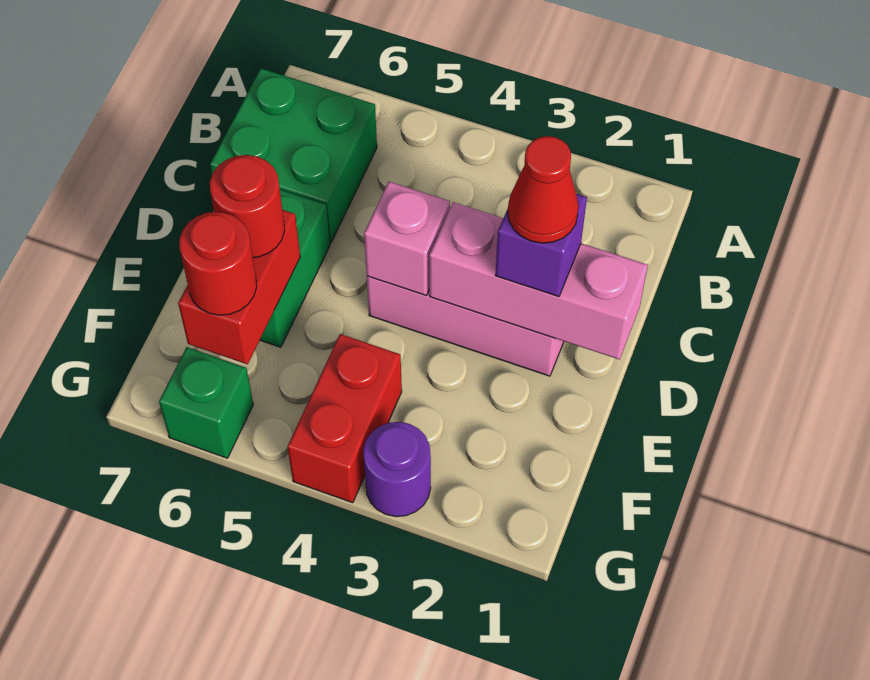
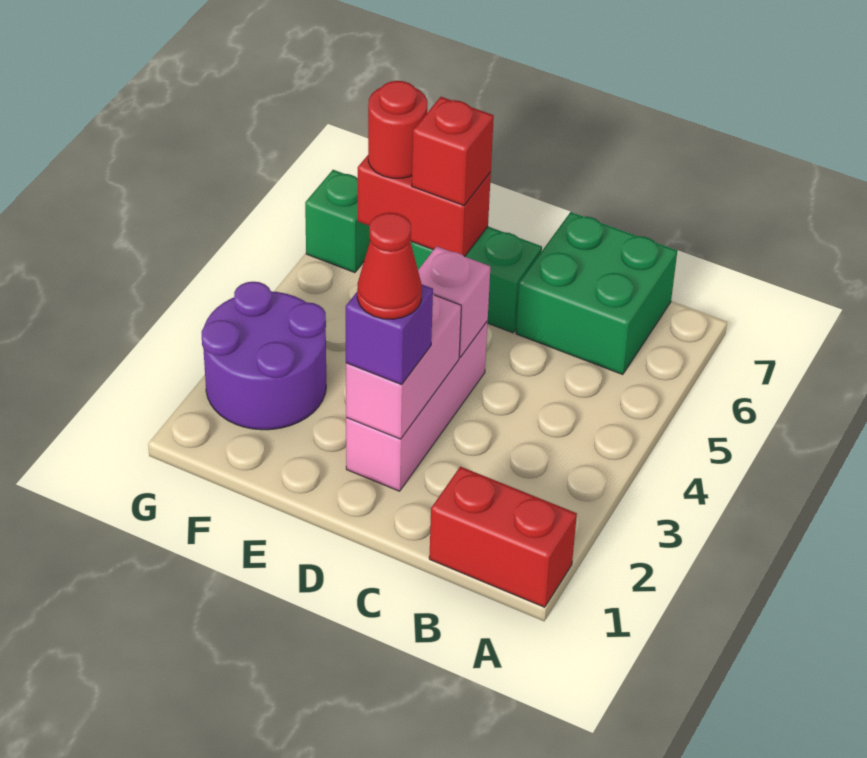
pink brick D1:D3 level 2 -> pink brick D2:D3 level 2
red round brick E6 level 3 -> red brick E6 level 3
red brick F4:G4 level 1 -> red brick A1:B1 level 1
purple round brick G3 level 1 -> purple round brick F2:G3 level 1

